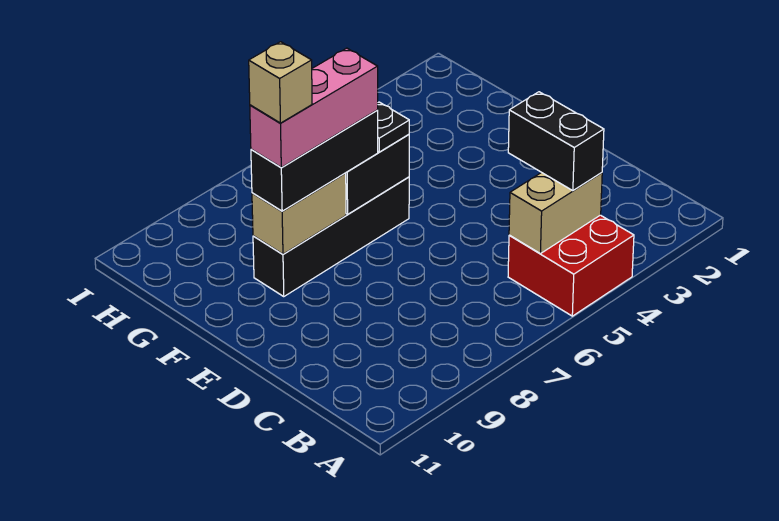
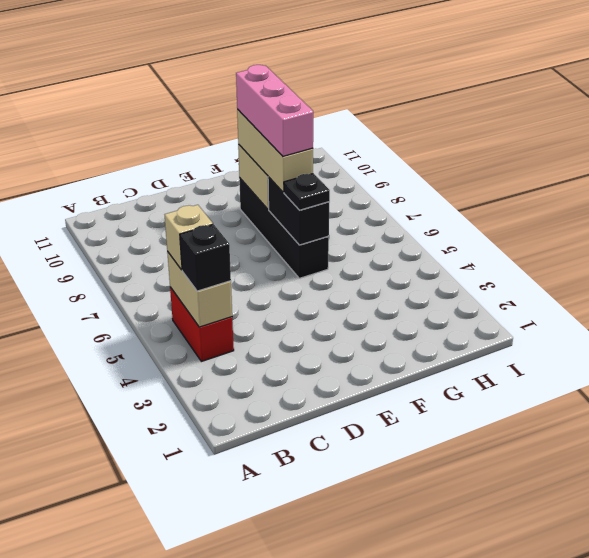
red brick A4:B5 level 1 -> red brick B4:B5 level 1
black brick B4:C4 level 3 -> black brick B4 level 3
black brick F7:F9 level 3 -> tan brick F7:F9 level 3
tan brick F9 level 5 -> tan brick B5 level 3

